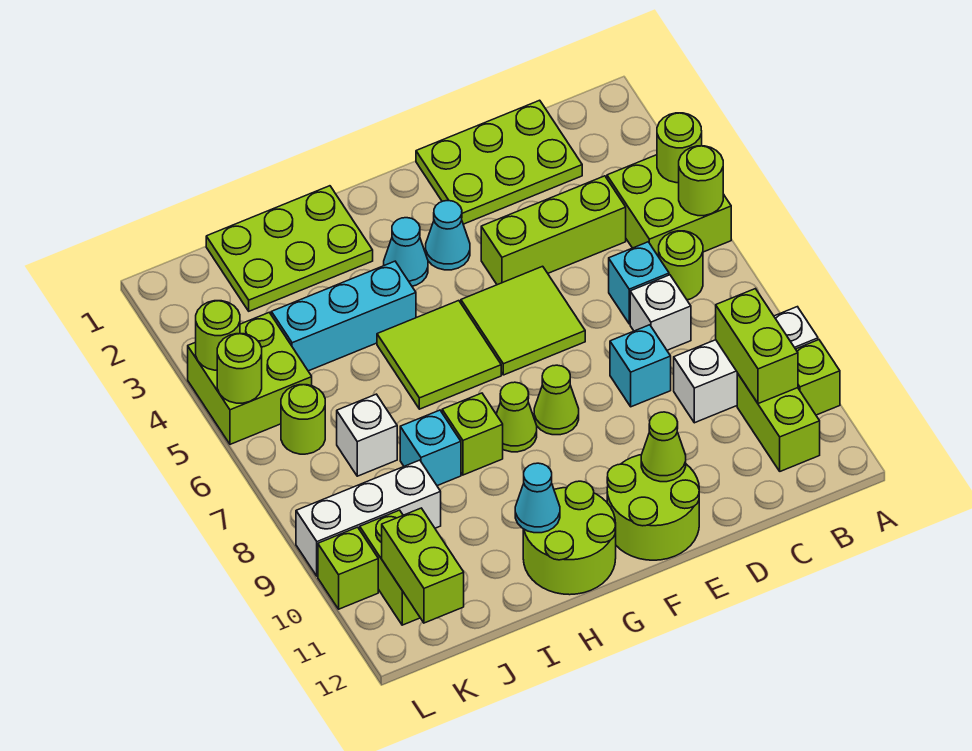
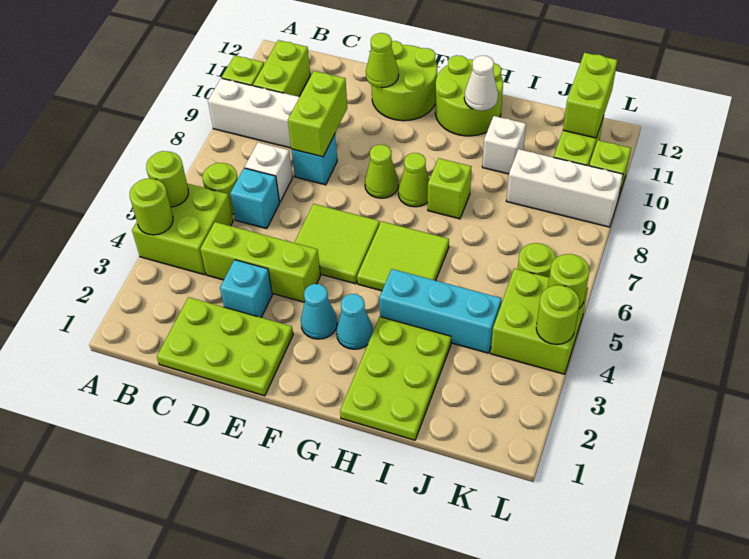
lime brick B9:B10 level 2 -> lime brick D8:D9 level 2
lime plate H1:J2 level 1 -> lime plate H1:I3 level 1
cyan cone H11 level 2 -> white cone H11 level 2
cyan brick I8 level 1 -> cyan brick D3 level 1
white brick J7 level 1 -> white brick I10 level 1

